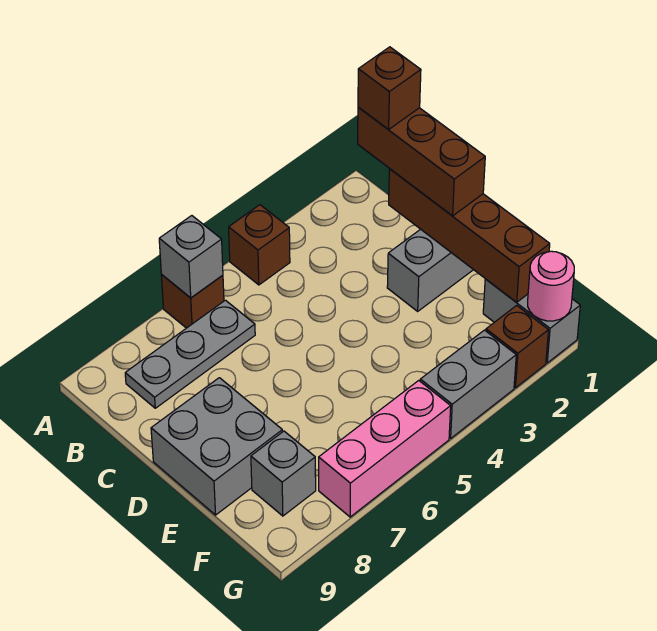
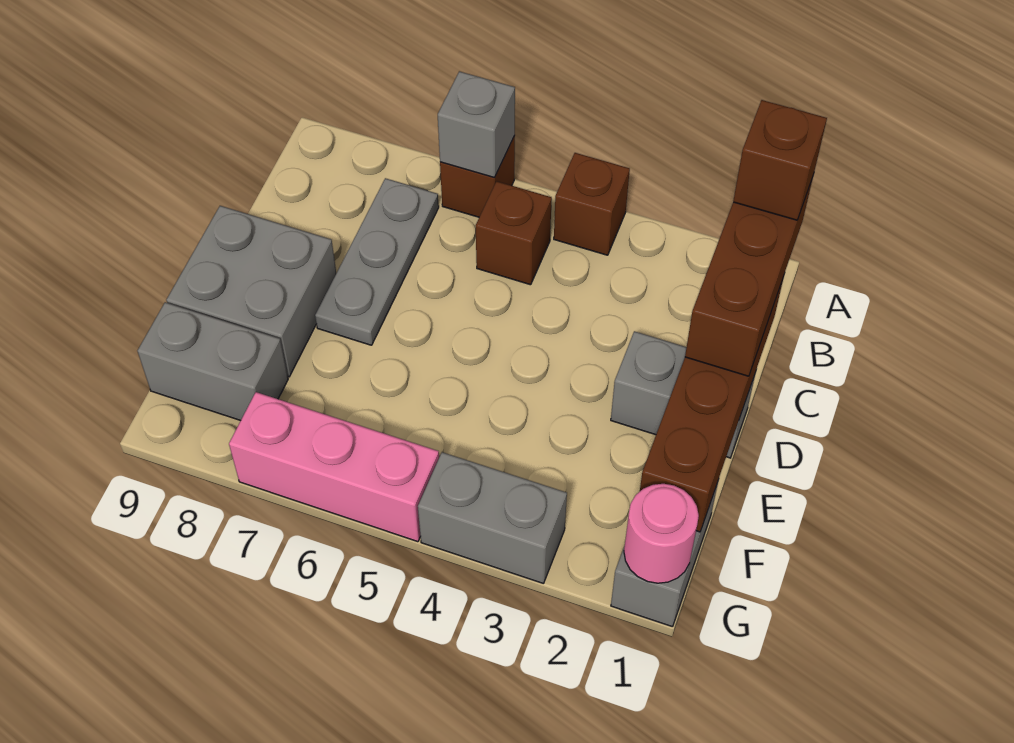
grey plate B6:B8 level 1 -> grey plate B7:D7 level 1
grey brick F8 level 1 -> grey brick F8:F9 level 1
brown brick G2 level 1 -> brown brick B5 level 1

